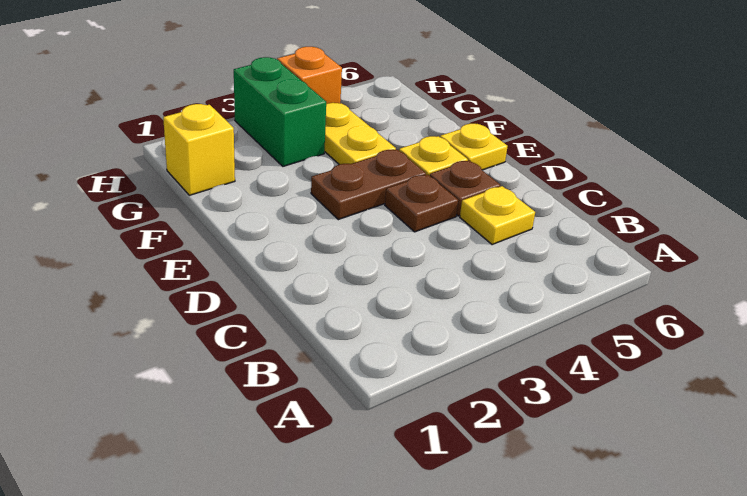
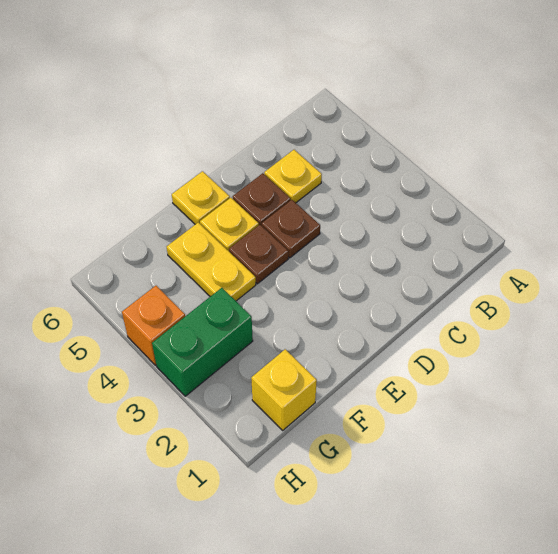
brown plate E3:E4 level 1 -> brown plate E4 level 1
yellow plate F4:G4 level 1 -> yellow plate F4:F5 level 1

